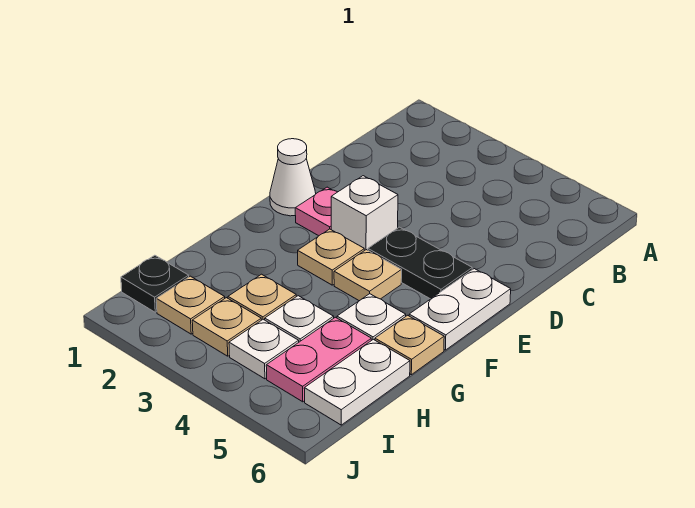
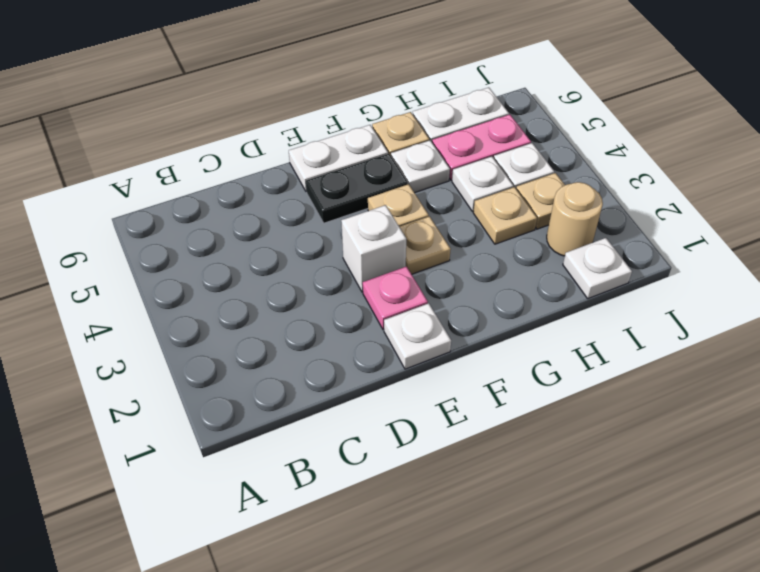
white cone E1 level 1 -> white plate E1 level 1
black plate E4:E5 level 1 -> black plate E5:F5 level 1
black plate I1 level 1 -> white plate I1 level 1
tan plate I2 level 1 -> tan round brick I2 level 1

